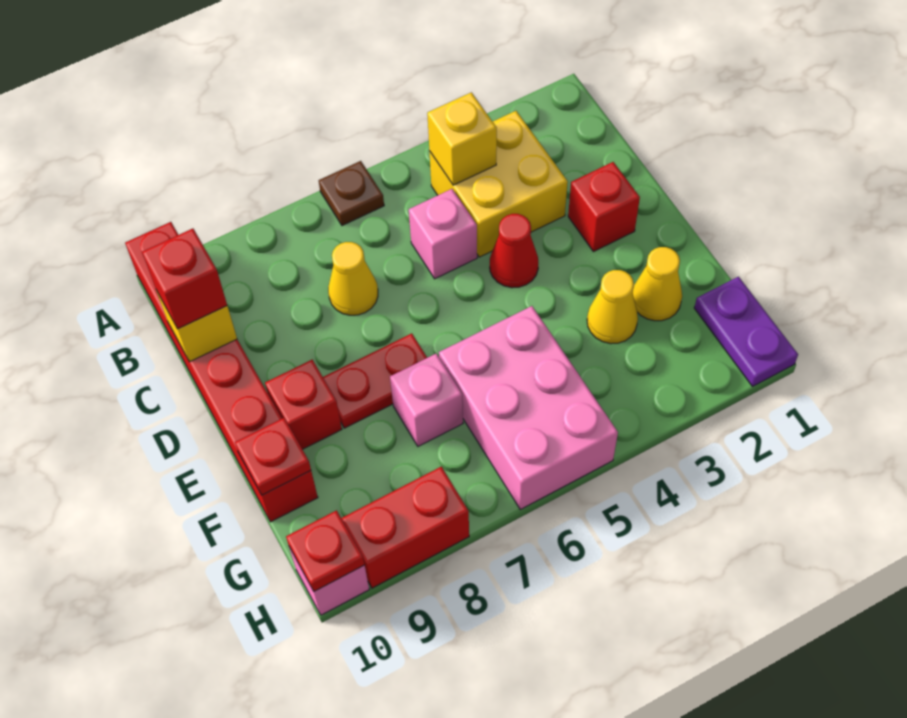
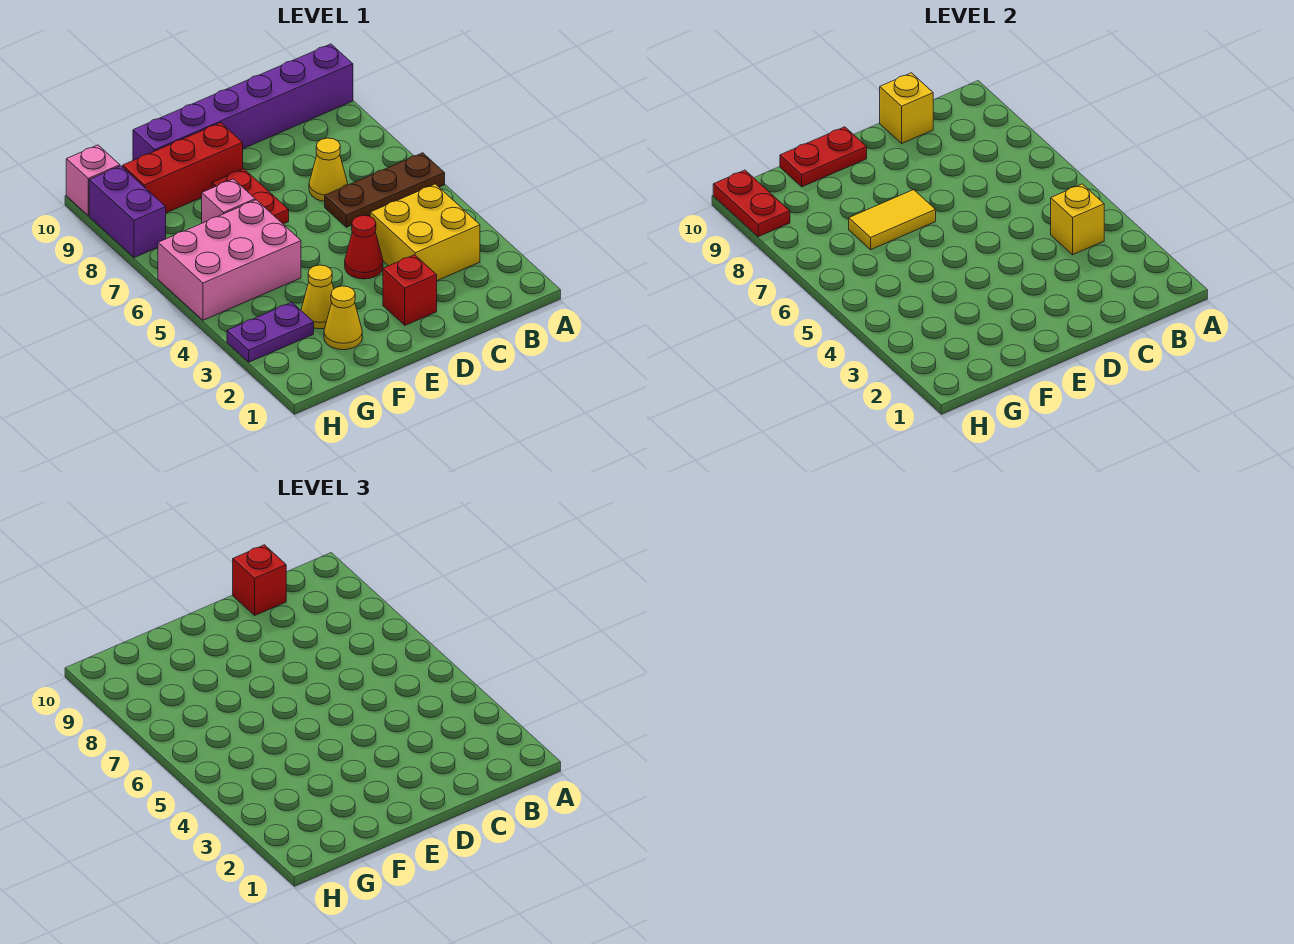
brown plate A6 level 1 -> brown plate A6:C6 level 1
red brick A10:F10 level 1 -> purple brick A10:F10 level 1
pink brick C5 level 1 -> none
none -> yellow tile E7:F7 level 2
red brick E9 level 1 -> red brick E9:G9 level 1
red plate F10 level 2 -> red plate E10:F10 level 2
purple plate G1:H1 level 1 -> purple plate G3:H3 level 1
red brick H8:H9 level 1 -> purple brick H8:H9 level 1
red plate H10 level 2 -> red plate H9:H10 level 2

